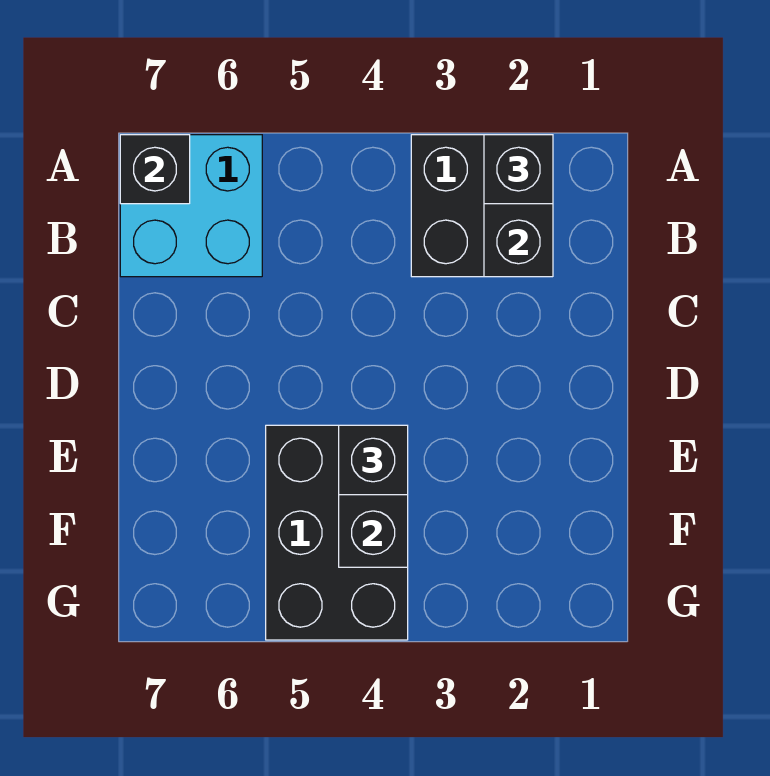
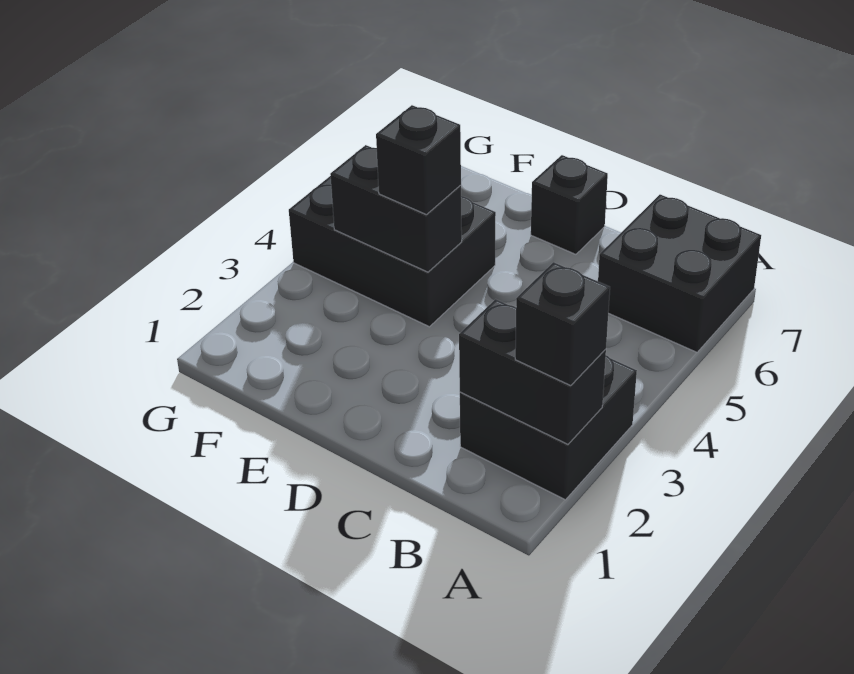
cyan brick A6:B7 level 1 -> black brick A6:B7 level 1
black brick A7 level 2 -> black brick D7 level 1

